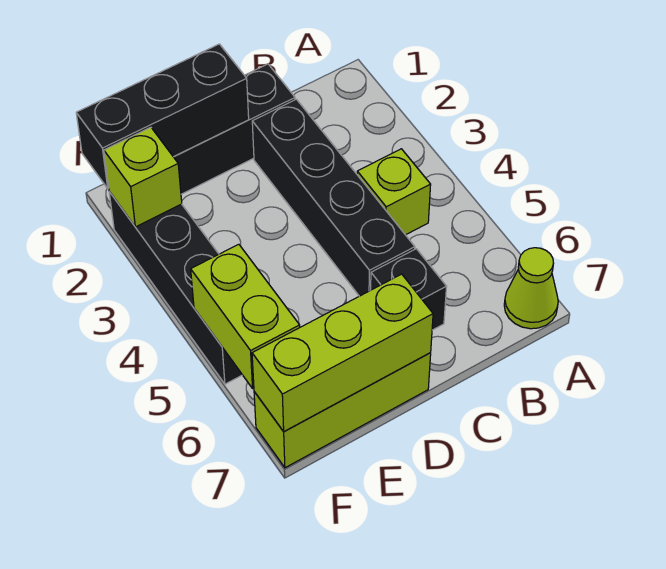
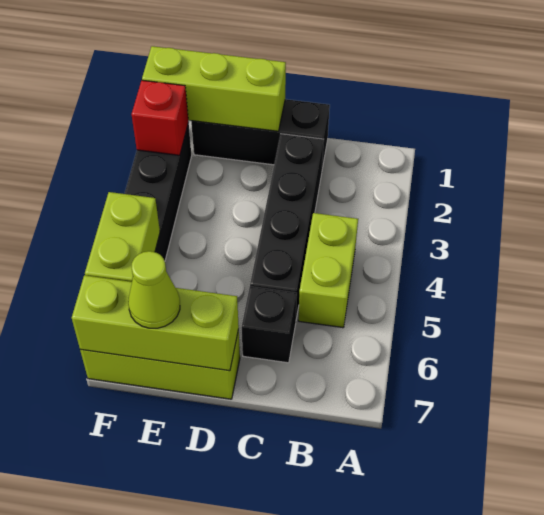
lime cone A7 level 1 -> lime cone E7 level 3
lime brick B4 level 1 -> lime brick B4:B5 level 1
black brick D1:F1 level 2 -> lime brick D1:F1 level 2
lime brick F2 level 2 -> red brick F2 level 2

